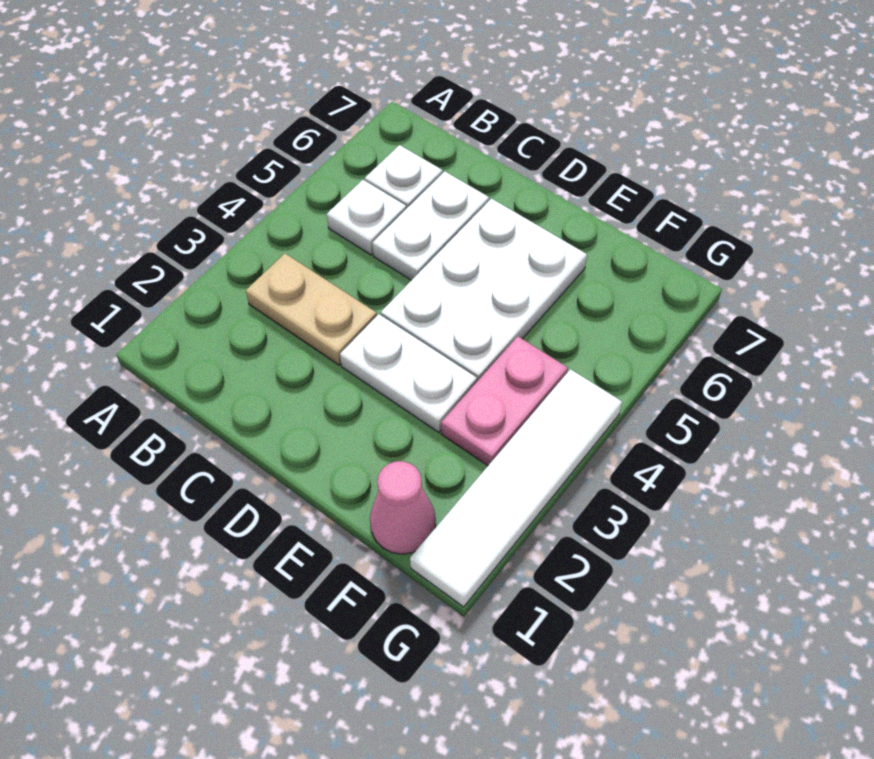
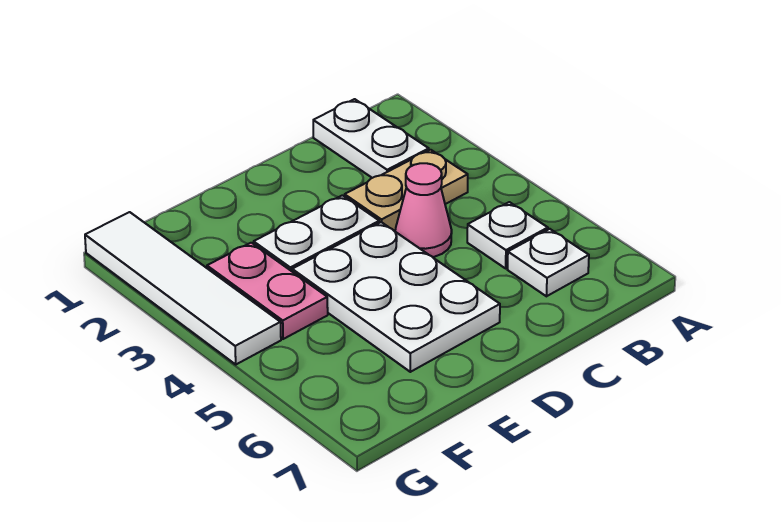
white plate C5:C6 level 1 -> white plate B1:B2 level 1
pink cone F1 level 1 -> pink cone C4 level 1

